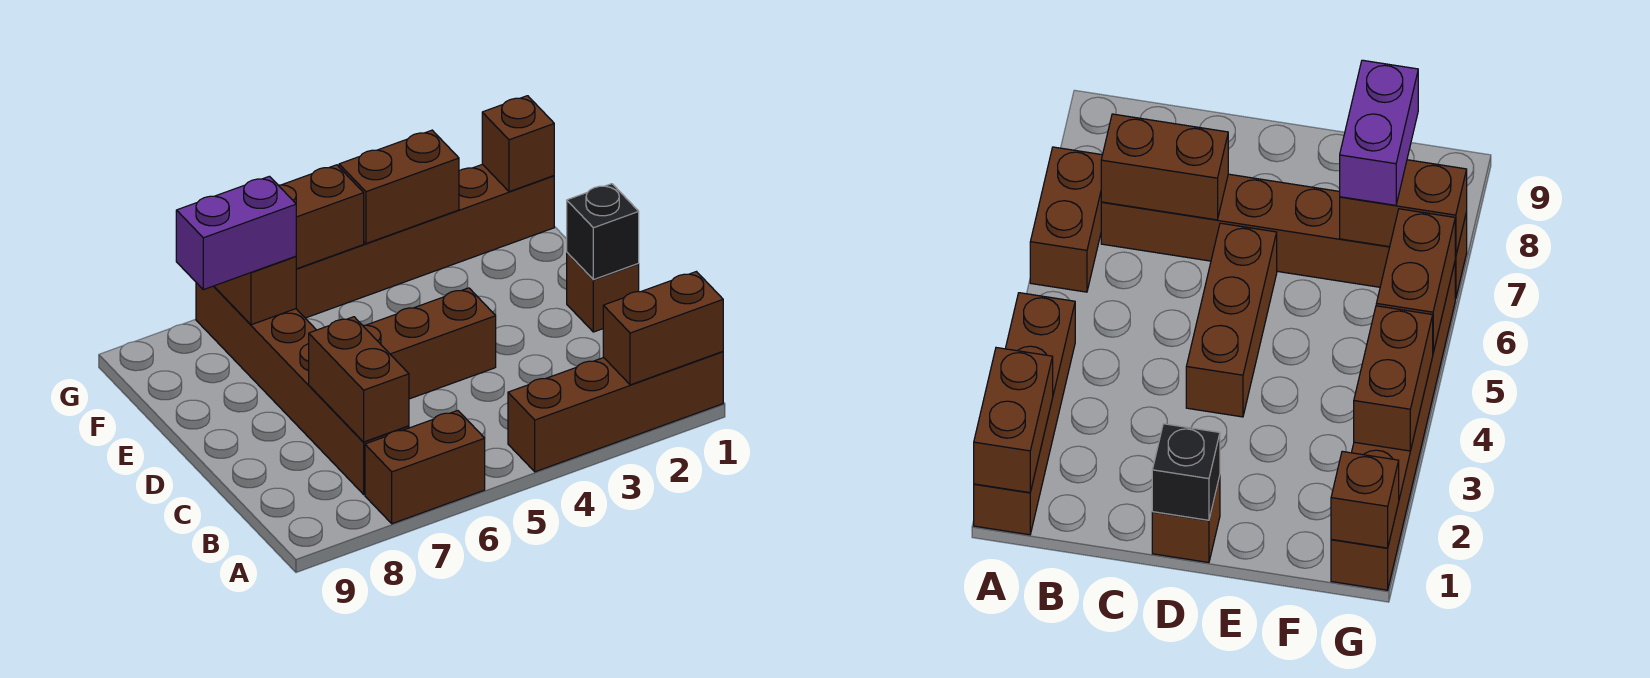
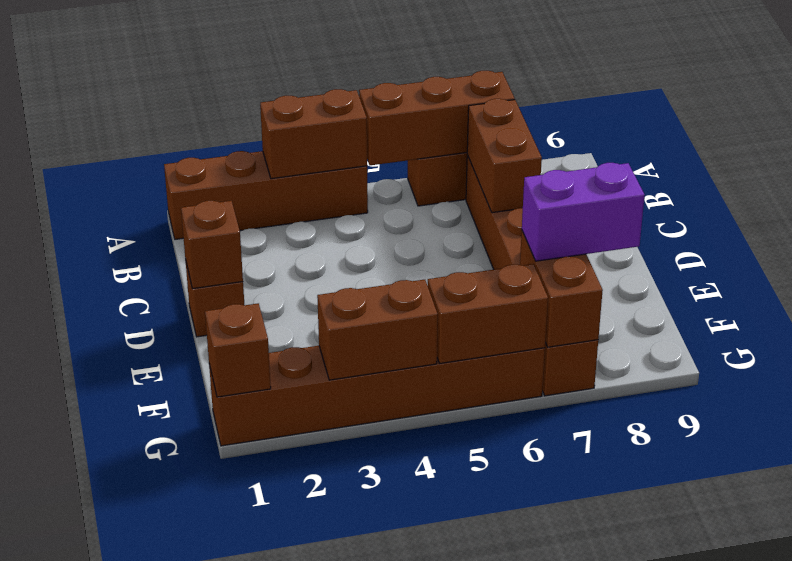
brown brick A1:A2 level 2 -> brown brick A3:A4 level 2
black brick D1 level 2 -> brown brick D1 level 2
brown brick D4:D6 level 1 -> brown brick A5:A7 level 2

